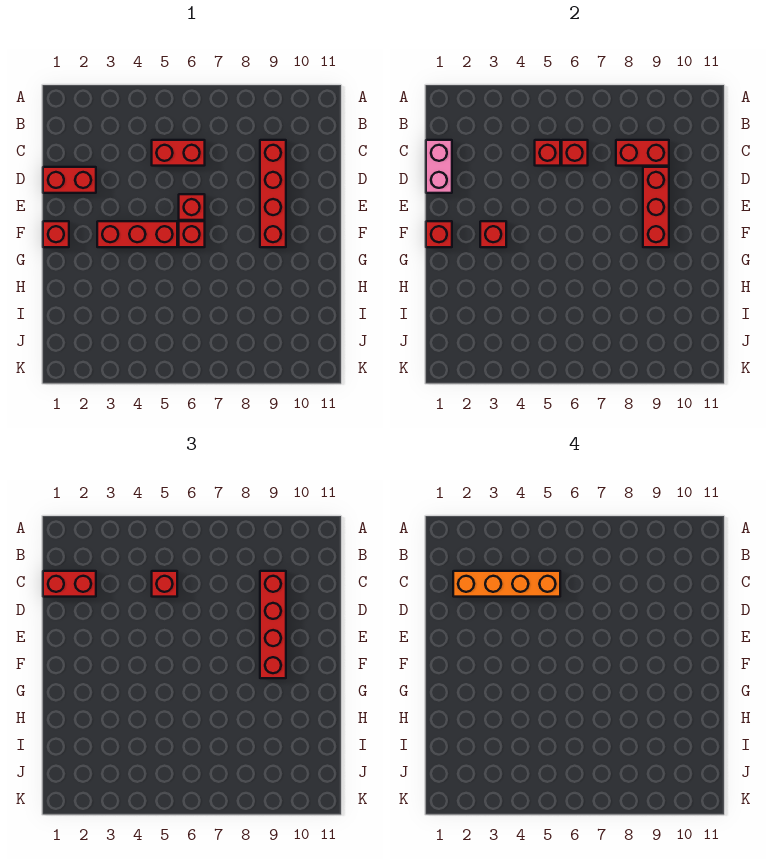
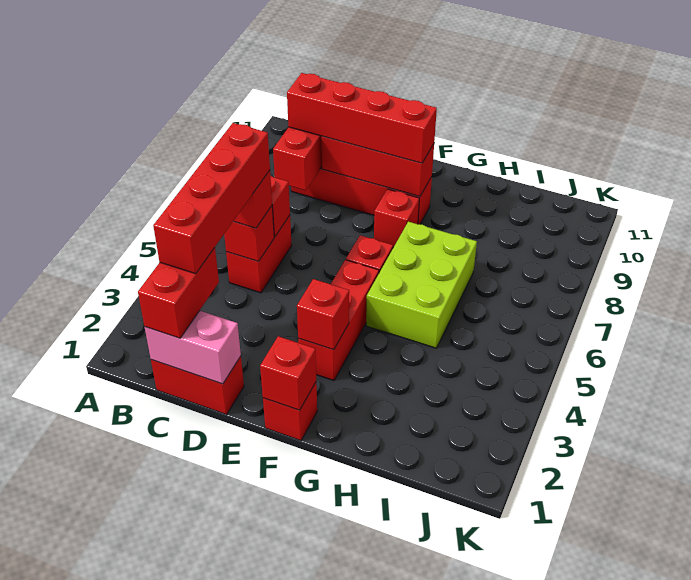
orange brick C2:C5 level 4 -> red brick C2:C5 level 4
red brick D1:D2 level 1 -> red brick C1:D1 level 1
red brick E6 level 1 -> red brick F8 level 1
none -> lime brick G5:H7 level 1

